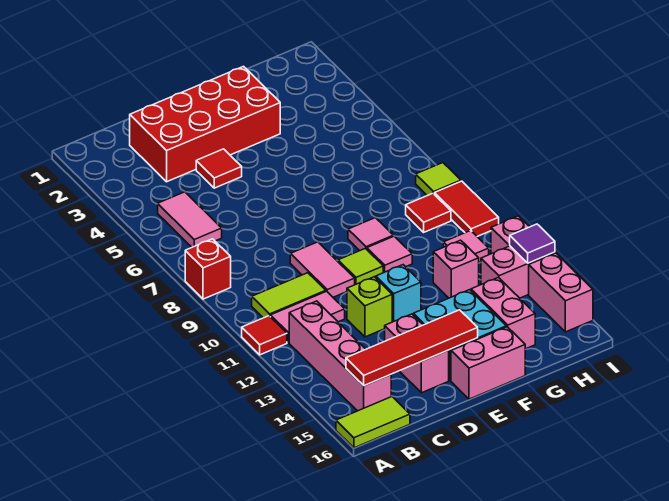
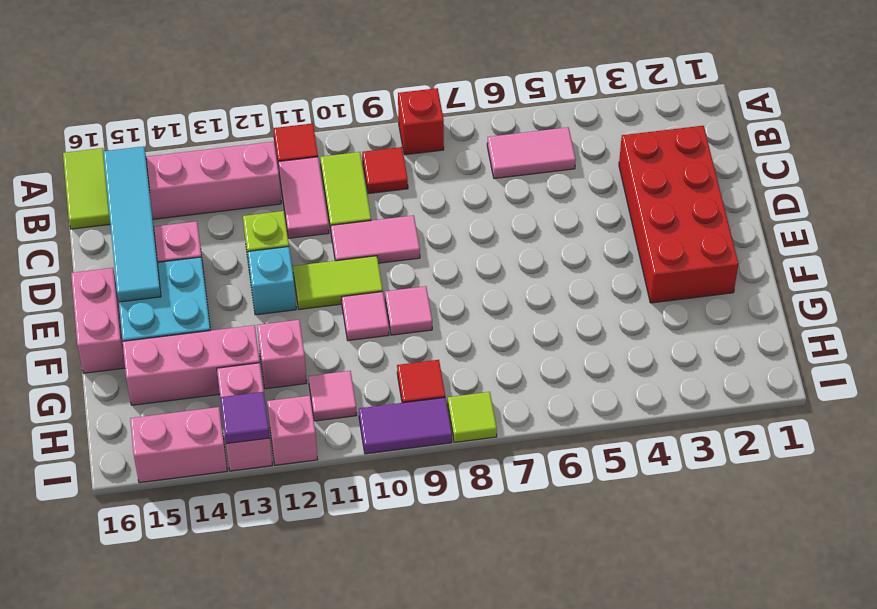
red tile B15:E15 level 2 -> cyan tile B15:E15 level 2
red tile D4 level 1 -> red tile B9 level 1
lime tile E10 level 1 -> lime tile E10:E11 level 1
pink brick G14:G15 level 1 -> pink brick G13:G15 level 1
red tile I9:I10 level 1 -> purple tile I9:I10 level 1

